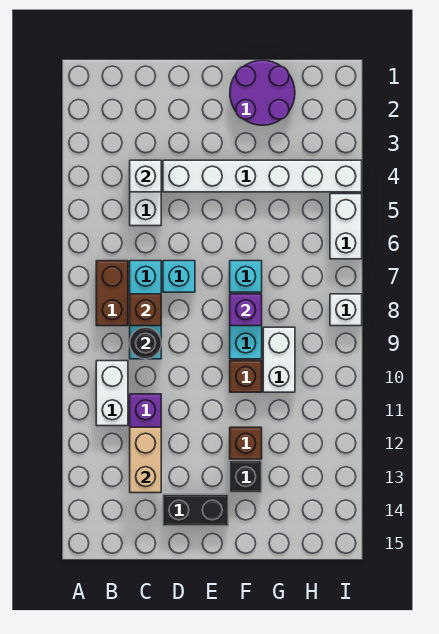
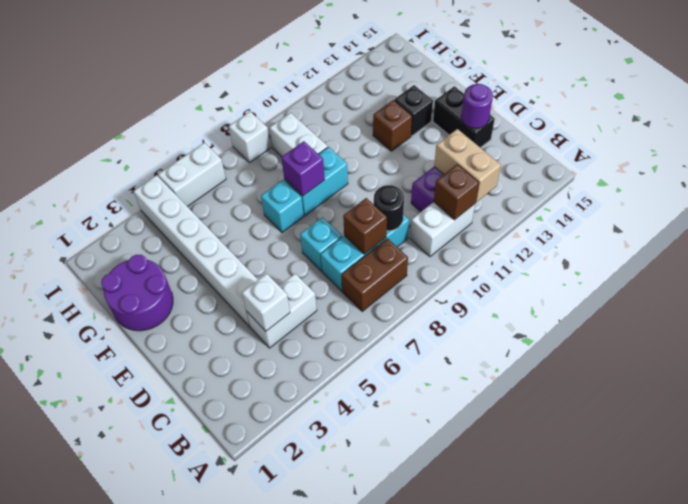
tan brick C12:C13 level 2 -> tan brick B12:C12 level 2
none -> purple round brick D14 level 2
brown brick F10 level 1 -> brown brick B11 level 2
white brick G9:G10 level 1 -> white brick G9:H9 level 1

